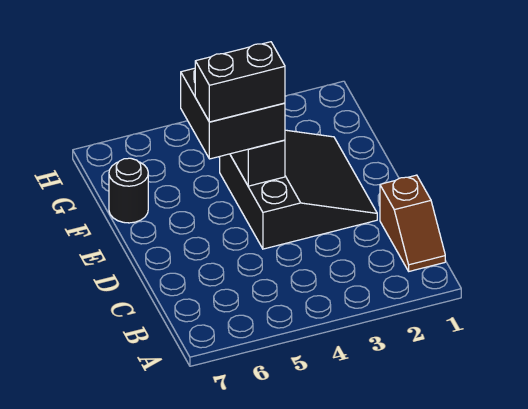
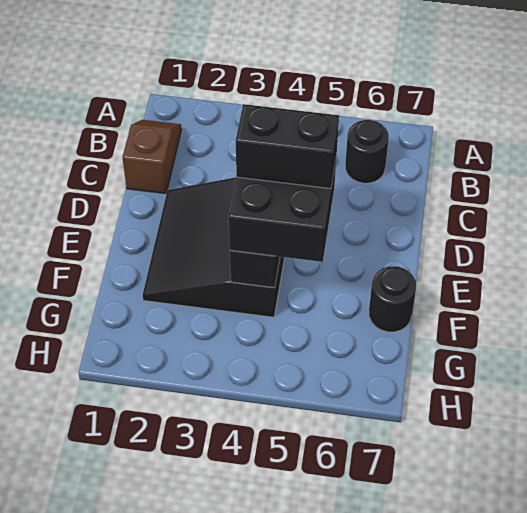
none -> black round brick B6 level 1

